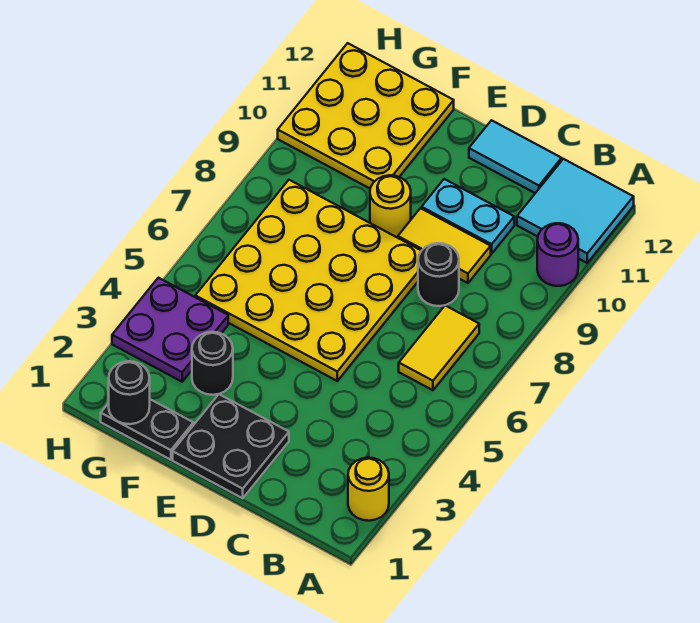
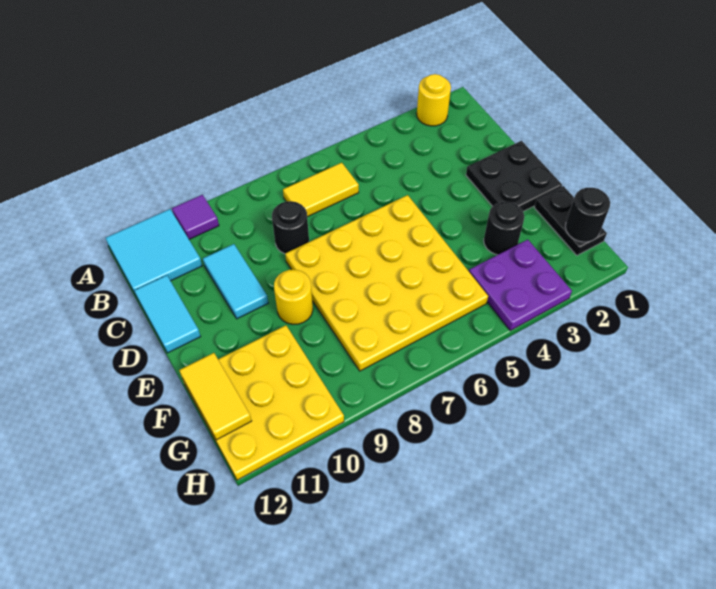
purple round brick A10 level 1 -> purple tile A10 level 1
yellow tile C9:D9 level 1 -> yellow tile F12:G12 level 2
cyan plate C10:D10 level 1 -> cyan tile C10:D10 level 1

